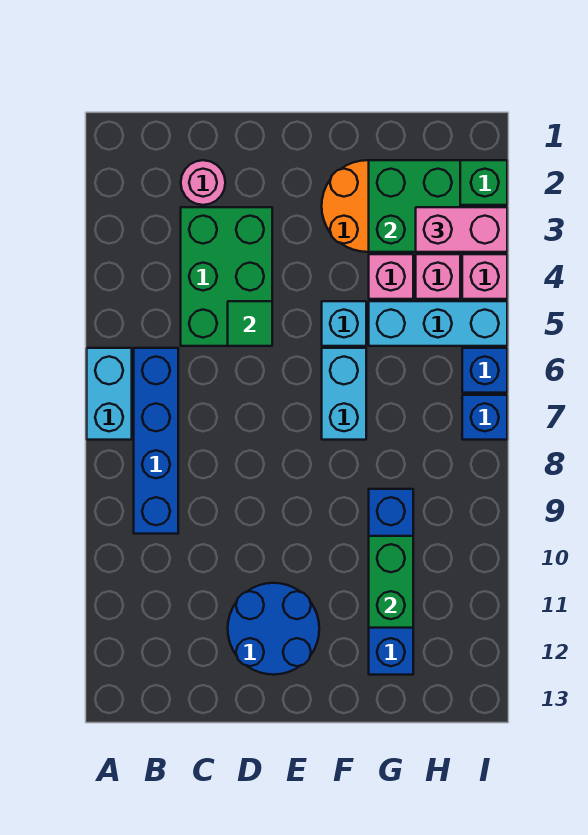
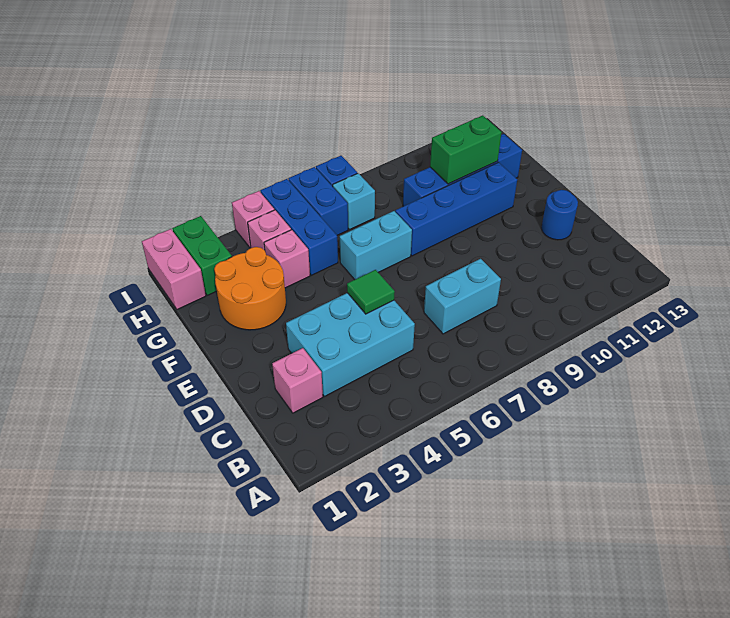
cyan brick A6:A7 level 1 -> cyan brick C7:C8 level 1
blue brick B6:B9 level 1 -> blue brick F8:F11 level 1
pink round brick C2 level 1 -> pink brick C2 level 1
green brick C3:D5 level 1 -> cyan brick C3:D5 level 1
blue round brick D11:E12 level 1 -> blue round brick D12 level 1
cyan brick F5 level 1 -> cyan brick H7 level 1
green brick G2:H3 level 2 -> none
cyan brick G5:I5 level 1 -> blue brick G5:I5 level 1
pink brick H3:I3 level 3 -> pink brick H1:I1 level 1
blue brick I6 level 1 -> blue brick H6:I6 level 1

